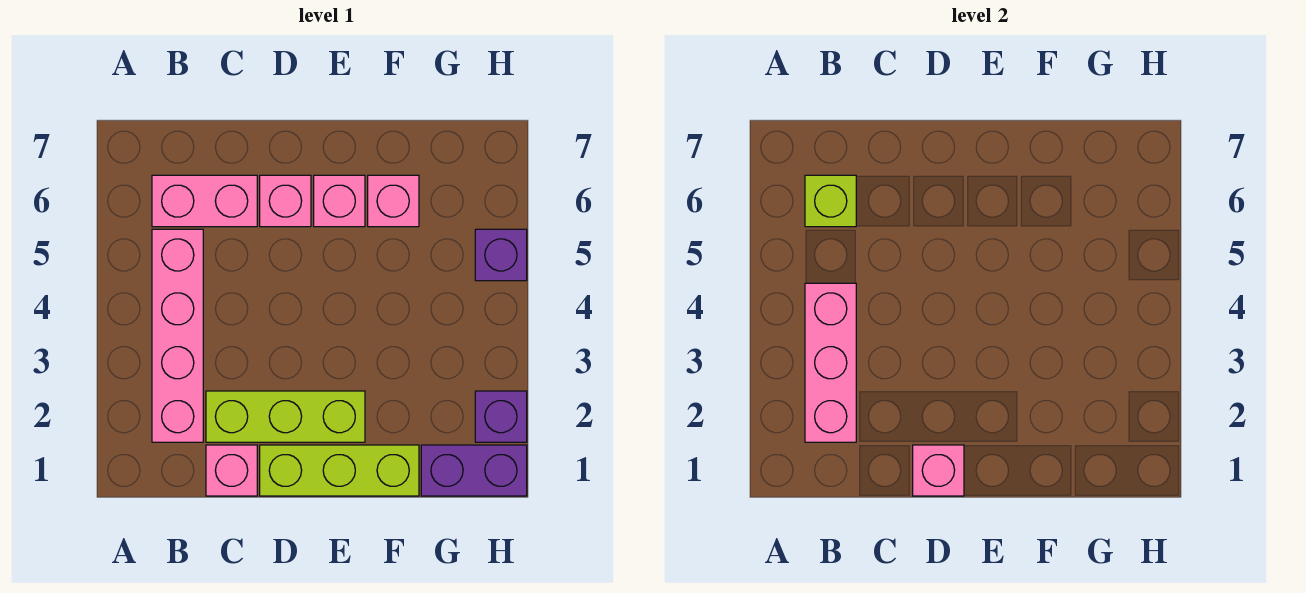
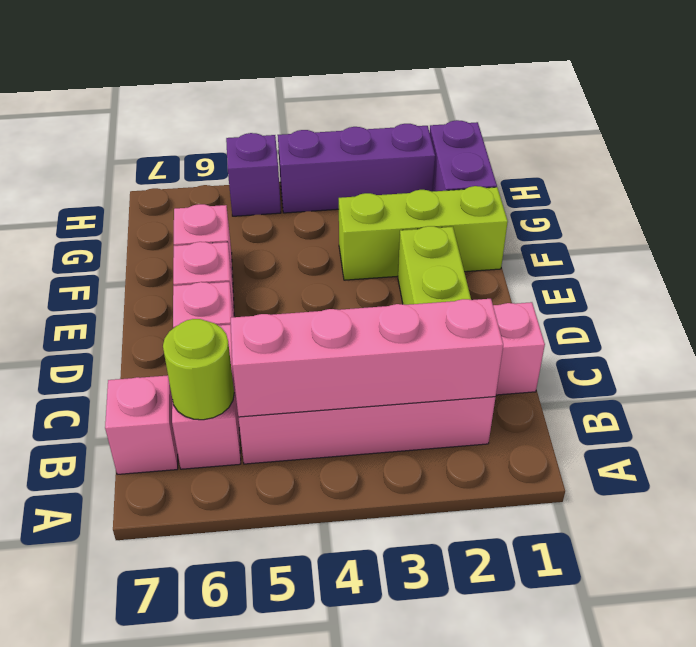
pink brick B2:B4 level 2 -> pink brick B2:B5 level 2
lime brick B6 level 2 -> lime round brick B6 level 2
lime brick D1:F1 level 1 -> lime brick F1:F3 level 1
pink brick D1 level 2 -> pink brick B7 level 1
purple brick H2 level 1 -> purple brick H2:H4 level 1

